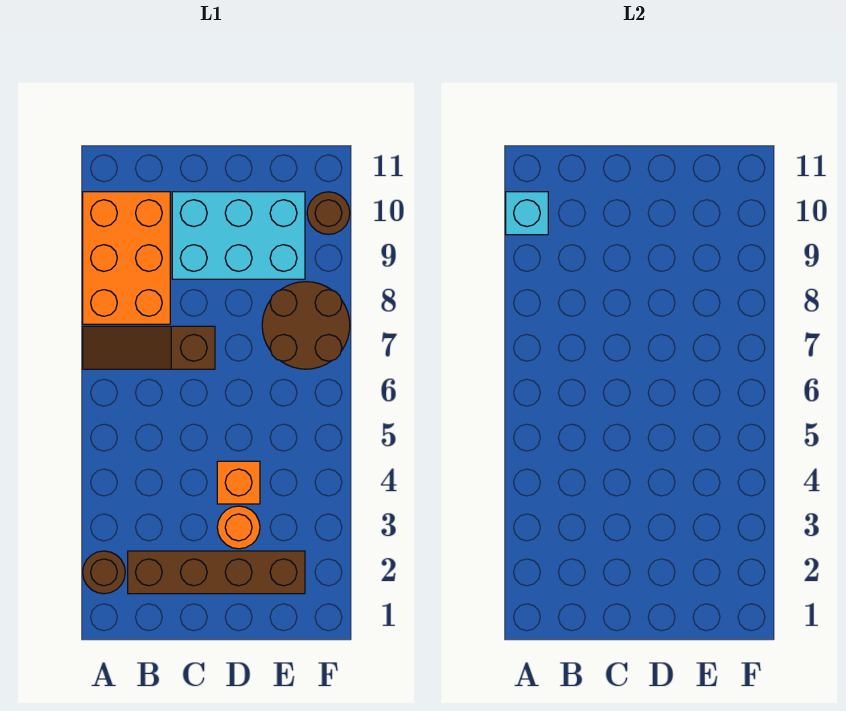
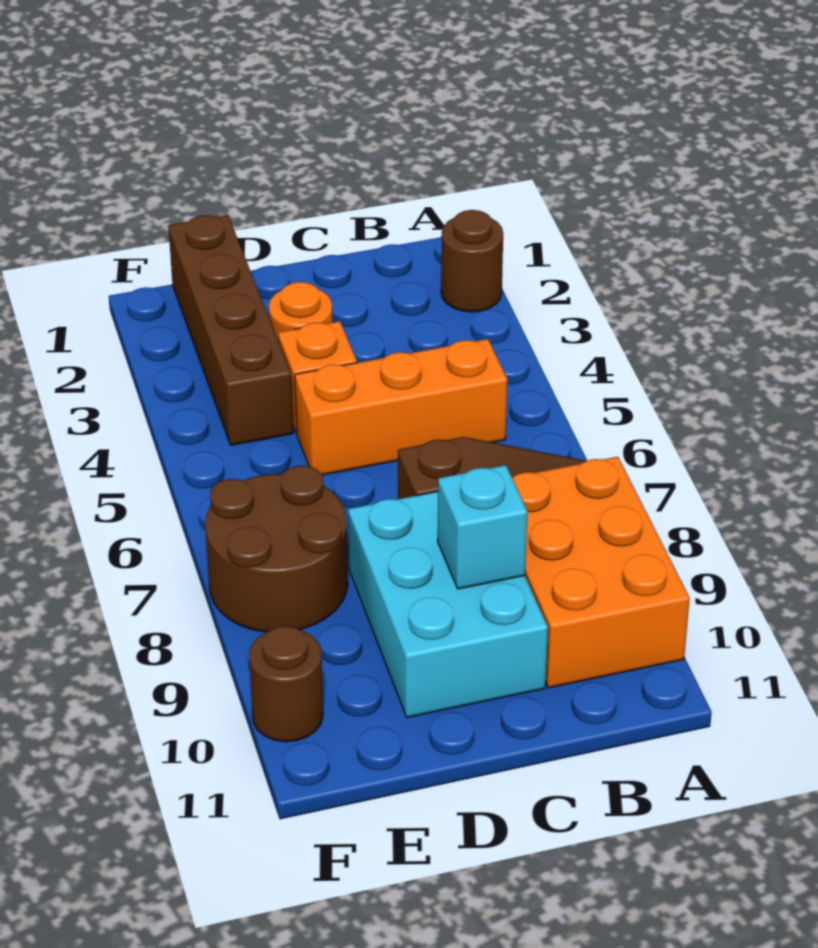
cyan brick A10 level 2 -> cyan brick C9 level 2
brown brick B2:E2 level 1 -> brown brick E1:E4 level 1
none -> orange brick B5:D5 level 1
cyan brick C9:E10 level 1 -> cyan brick C8:D10 level 1

